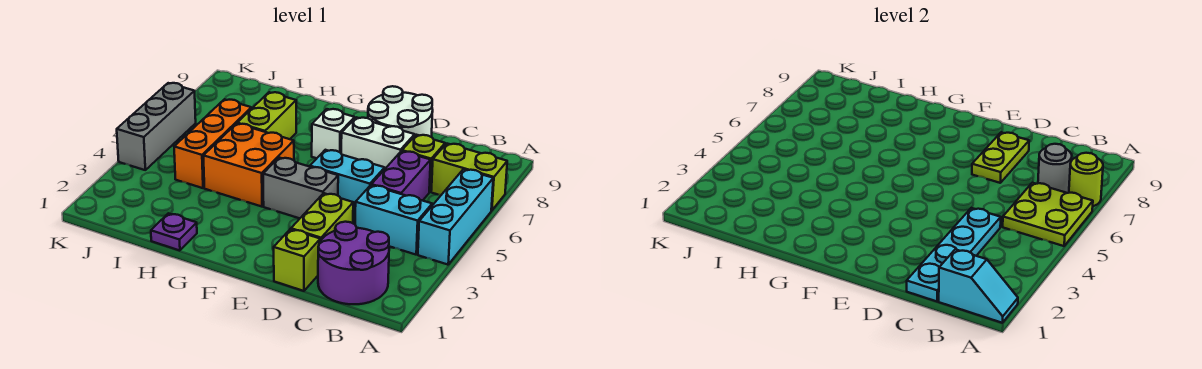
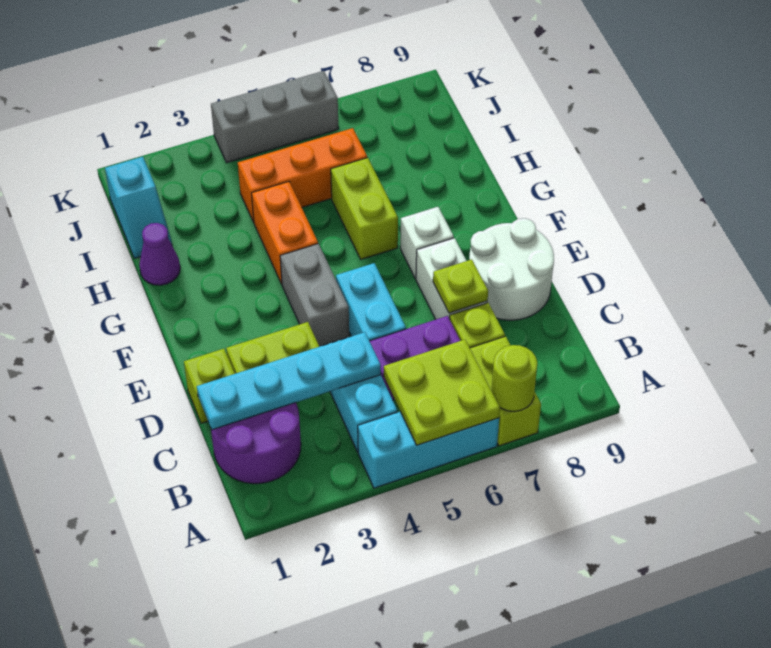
cyan slope A1:B1 level 2 top B -> cyan slope I1:J1 level 1 top J
grey round brick B7 level 2 -> none
lime plate D7:D8 level 2 -> lime plate D7 level 2
orange brick G4:H5 level 1 -> orange brick G4:H4 level 1
purple plate H1 level 1 -> purple cone H1 level 1
lime brick H6:H7 level 1 -> lime brick G6:H6 level 1

